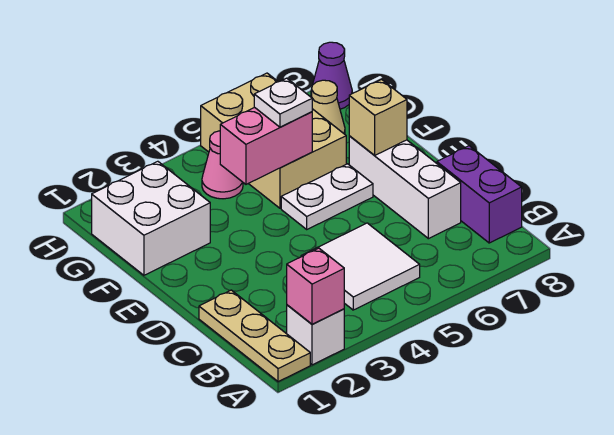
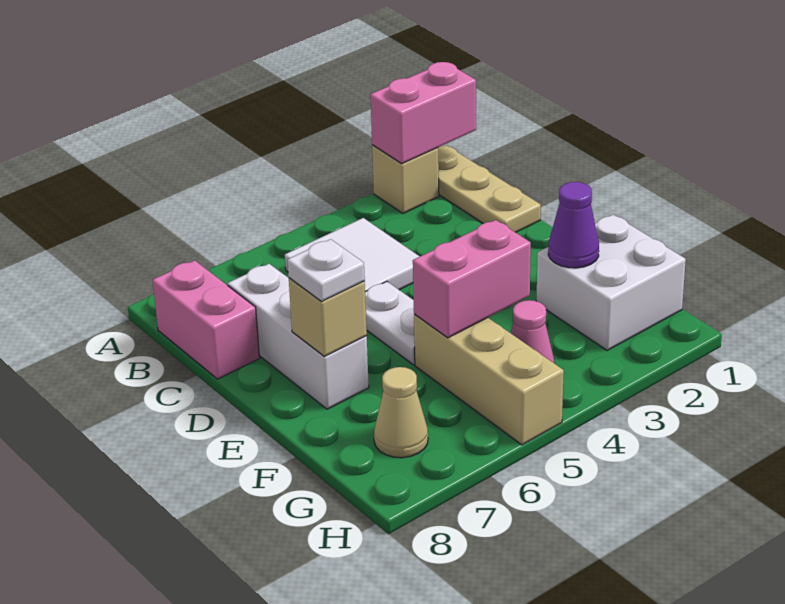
white brick A2 level 1 -> tan brick A2 level 1
pink brick A2 level 2 -> pink brick A1:A2 level 2
purple brick B8:C8 level 1 -> pink brick B8:C8 level 1
white plate E5:E6 level 1 -> white plate D5:E5 level 1
tan brick F5:H6 level 1 -> tan brick F5:H5 level 1
white plate F5 level 3 -> white plate E7 level 3
purple cone H8 level 1 -> purple cone F2 level 2

